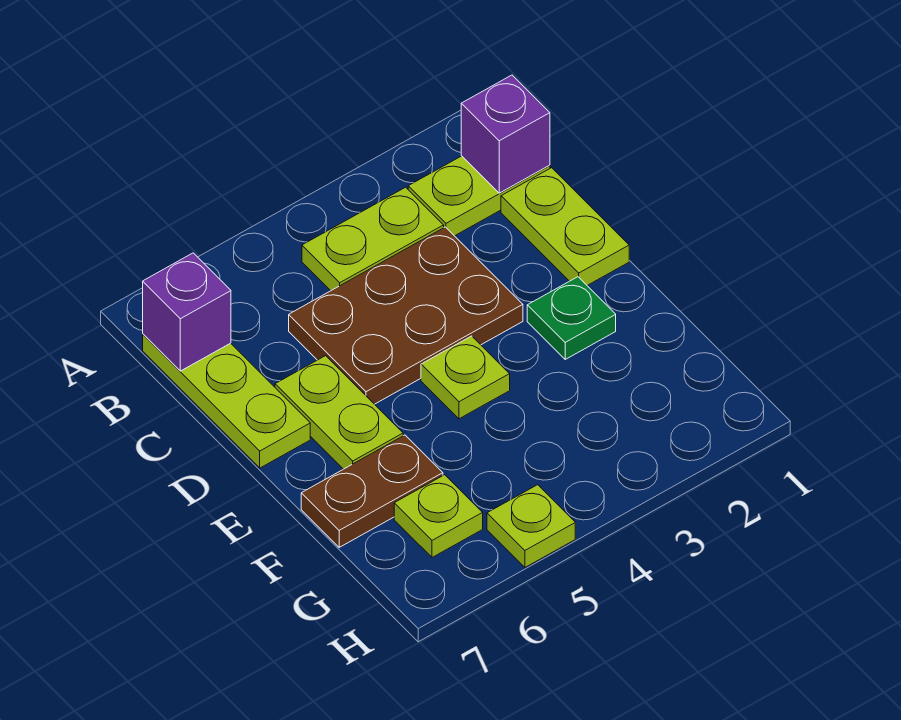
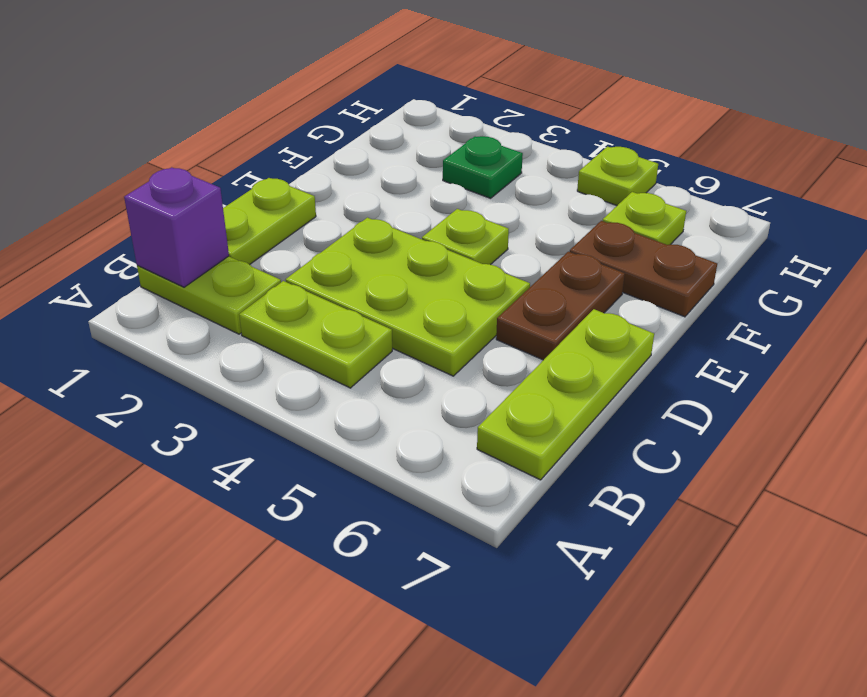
purple brick B7 level 2 -> none
brown plate C3:D5 level 1 -> lime plate C3:D5 level 1
lime plate D6:E6 level 1 -> brown plate D6:E6 level 1
green plate E2 level 1 -> green plate G3 level 1

